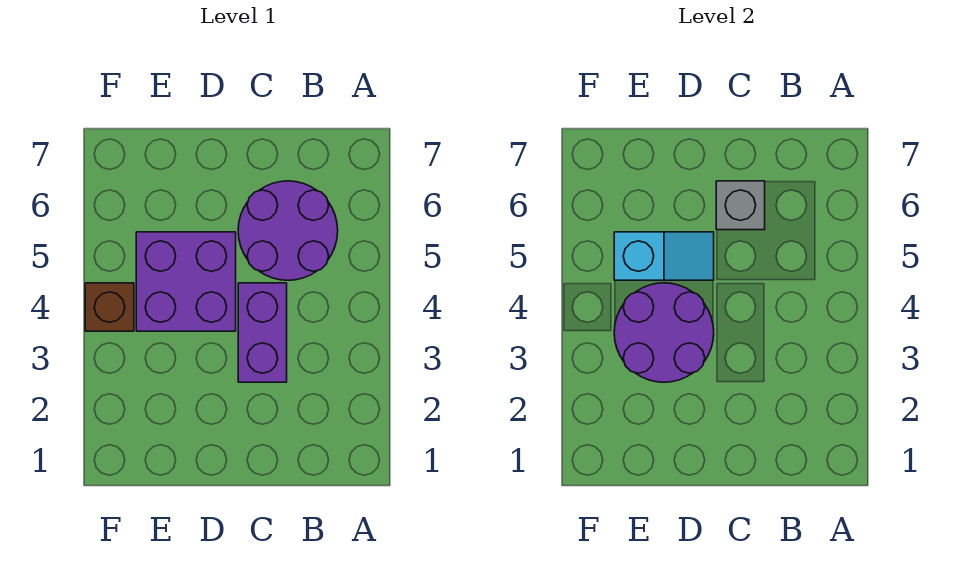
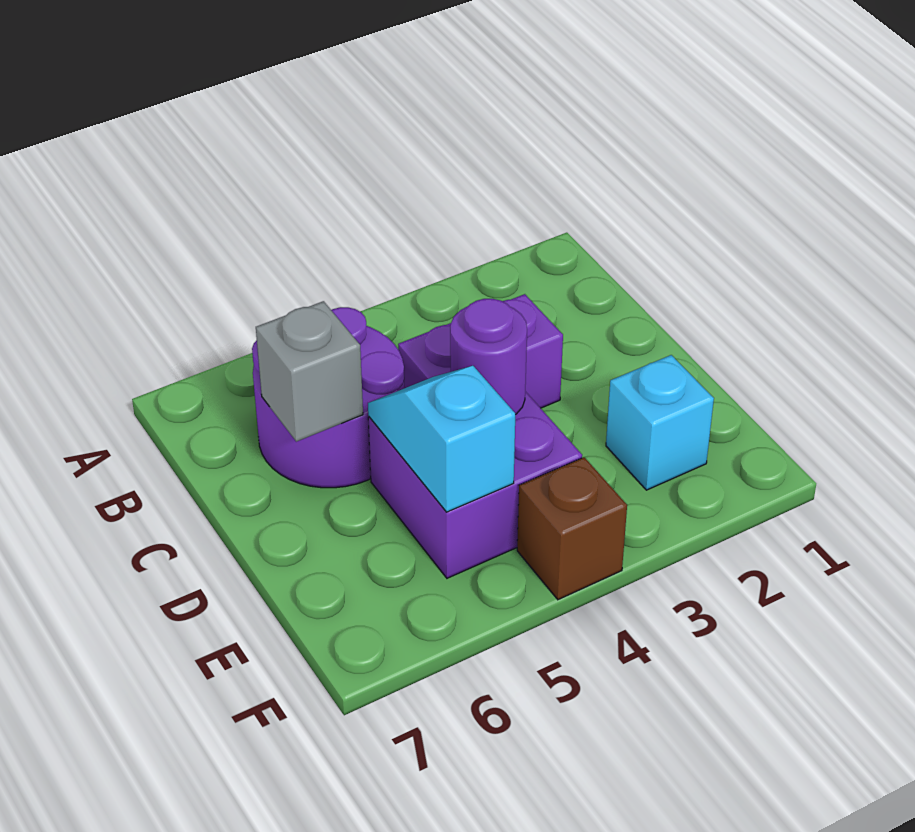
purple round brick D3:E4 level 2 -> purple round brick D4 level 2
none -> cyan brick E2 level 1

